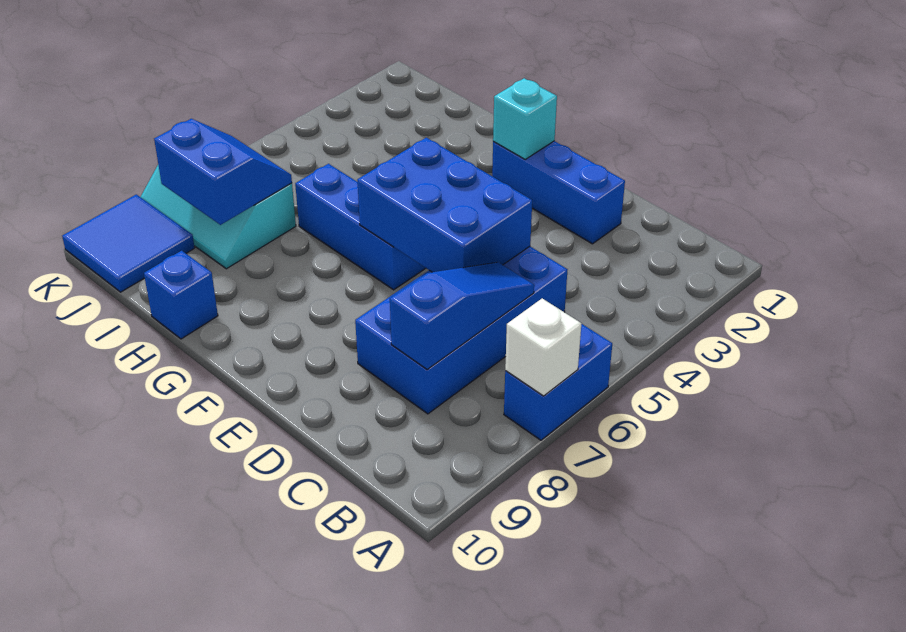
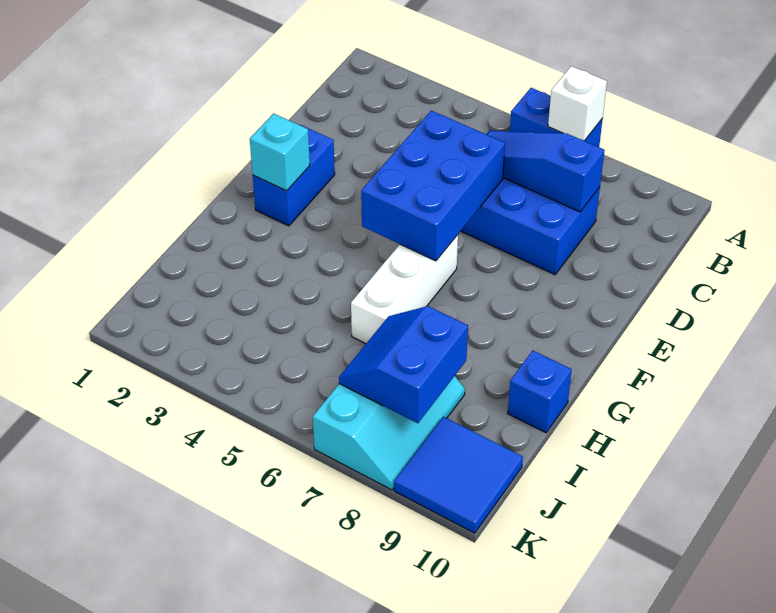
blue brick D2:F2 level 1 -> blue brick E2:F2 level 1
blue brick F6:H6 level 1 -> white brick F6:H6 level 1

